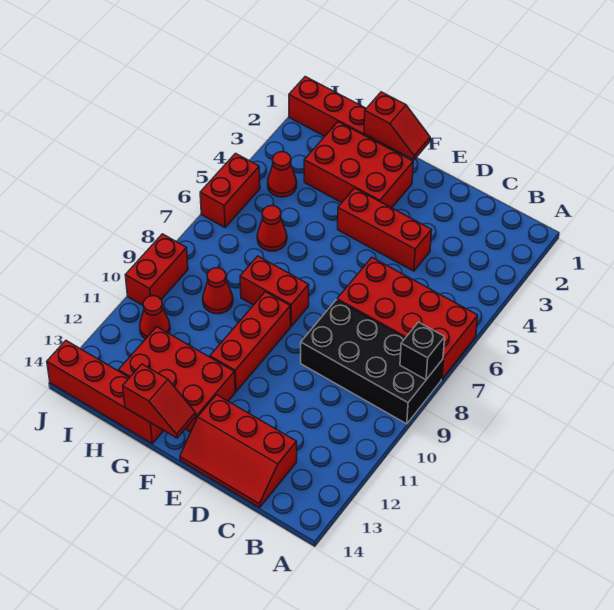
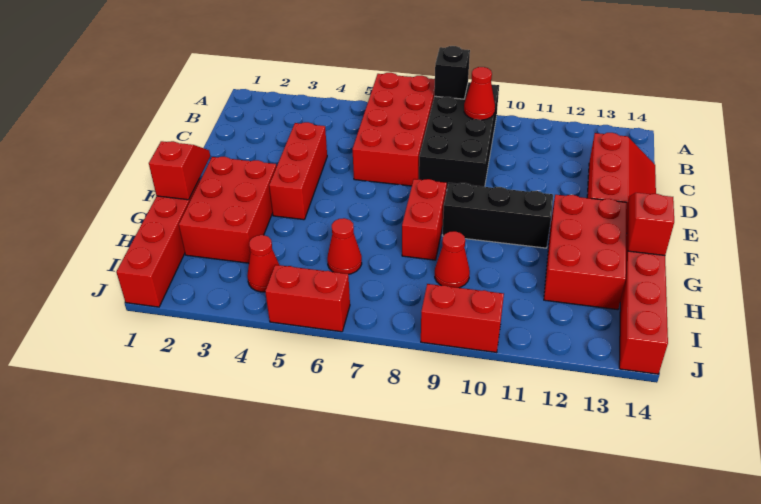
red brick F9:F11 level 1 -> black brick F9:F11 level 1
red cone I11 level 1 -> red cone B9 level 2

